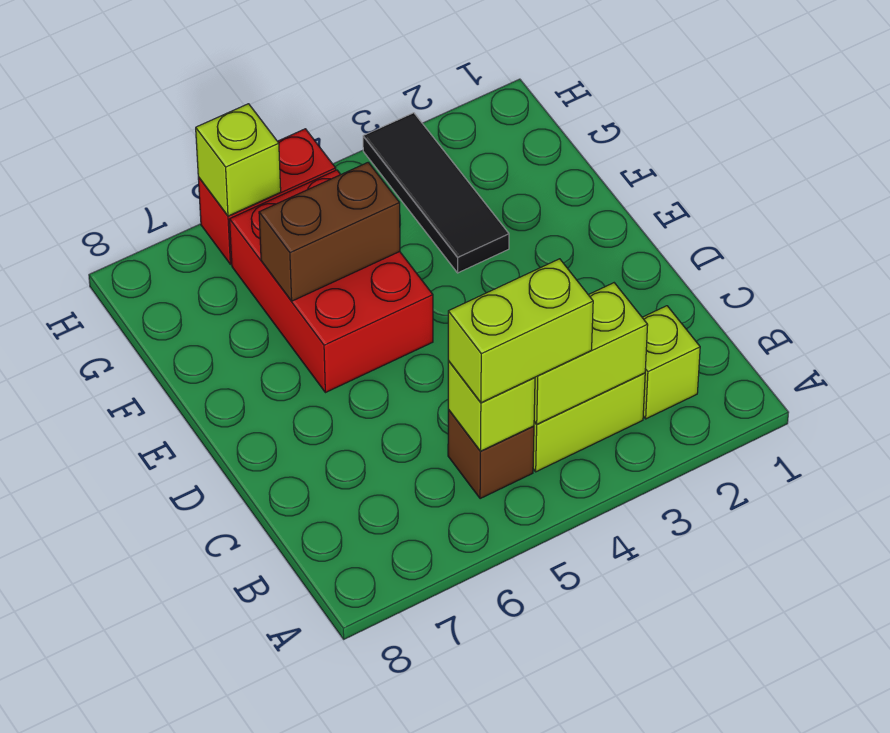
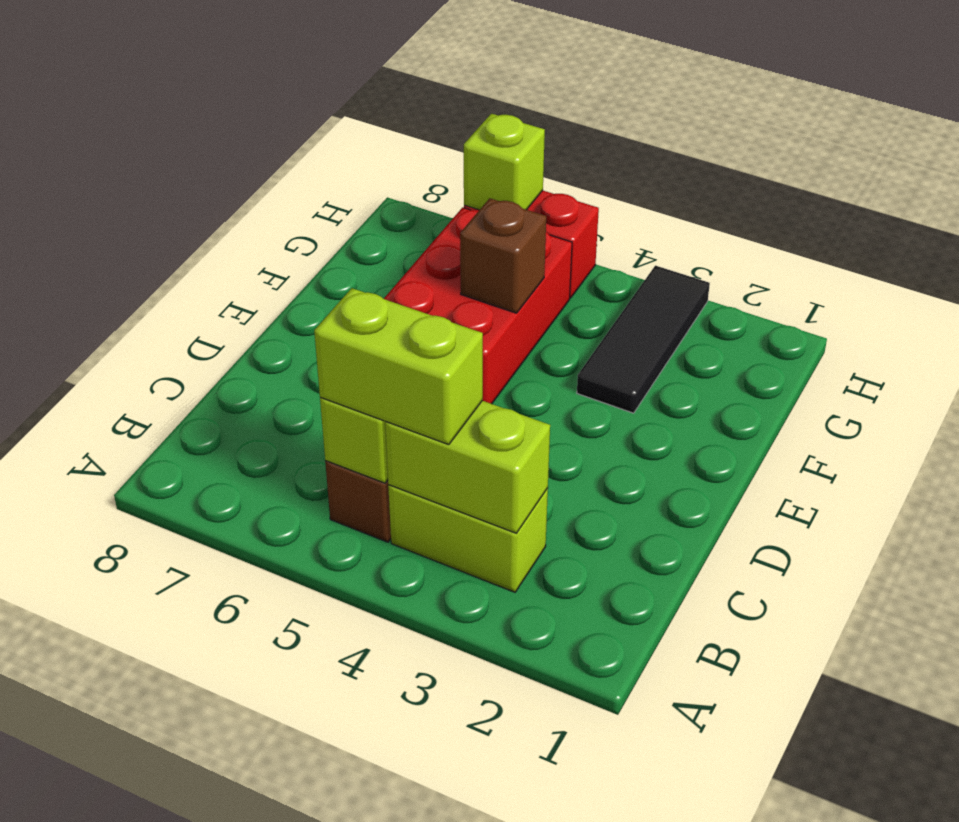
lime brick B2 level 1 -> none
brown brick F5:F6 level 2 -> brown brick F5 level 2

